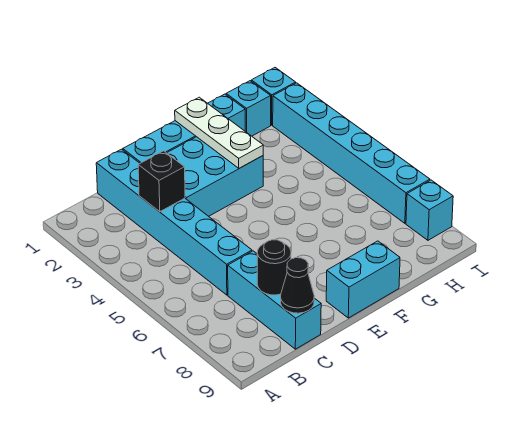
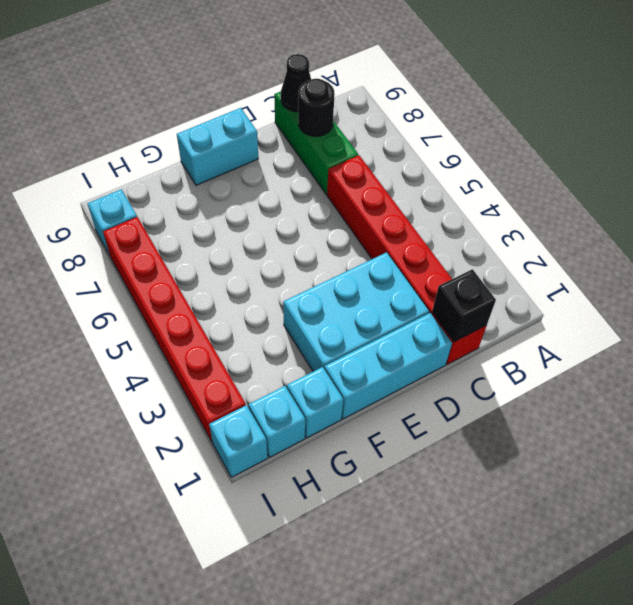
cyan brick C1:C6 level 1 -> red brick C1:C6 level 1
black brick C3 level 2 -> black brick C1 level 2
cyan brick C7:C9 level 1 -> green brick C7:C9 level 1
white plate F1:F3 level 2 -> none
cyan brick I2:I7 level 1 -> red brick I2:I7 level 1

